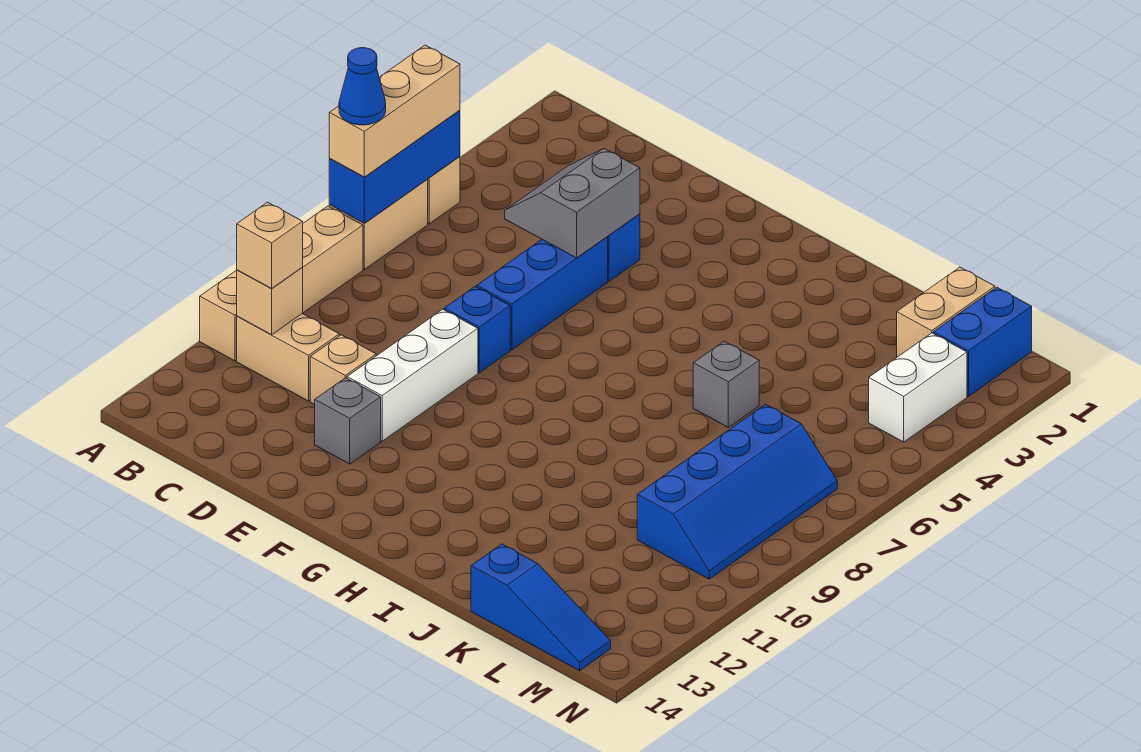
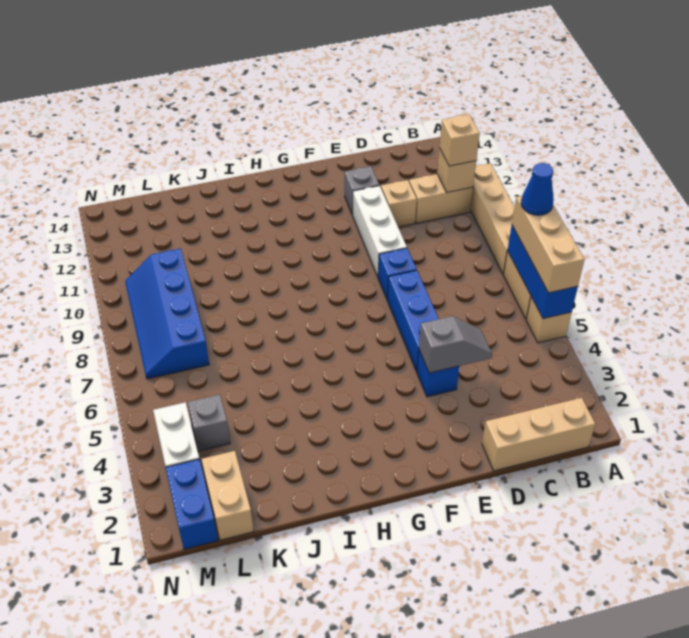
none -> tan brick B1:D1 level 1
grey slope D4:E5 level 2 top E -> grey slope D4:E4 level 2 top E
grey brick J6 level 1 -> grey brick L4 level 1
blue slope K14:M14 level 1 top K -> none

